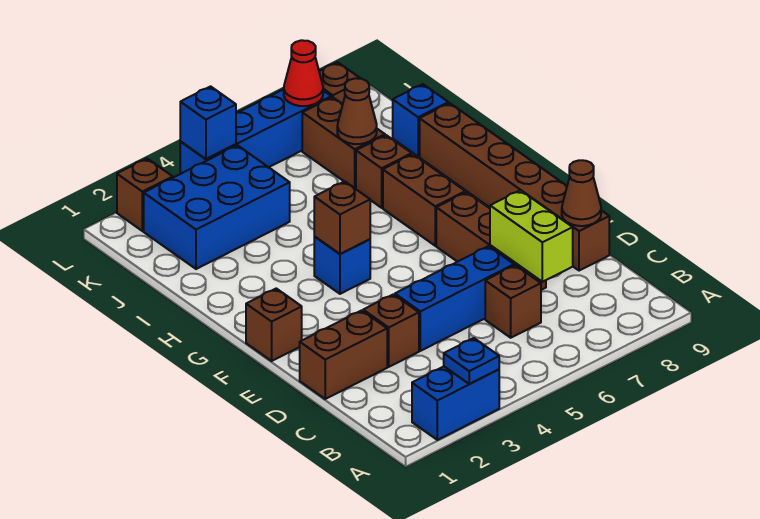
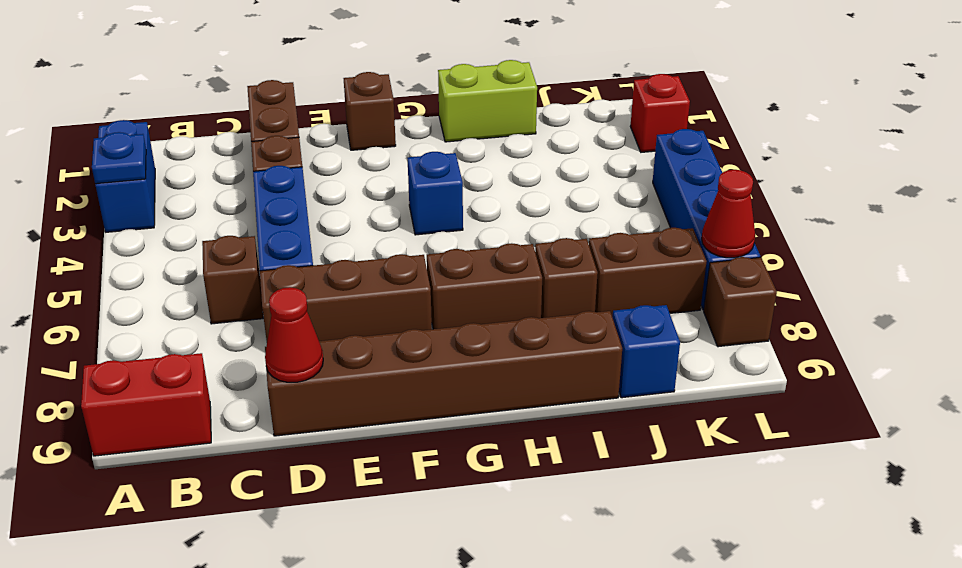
none -> red brick A9:B9 level 1
lime brick C7:D7 level 2 -> lime brick H1:I1 level 1
brown cone D9 level 2 -> red cone D9 level 2
brown brick G4 level 2 -> none
blue brick J2:K4 level 1 -> none
brown cone J7 level 2 -> none
brown brick L2 level 1 -> red brick L2 level 1
blue brick L4 level 2 -> none

